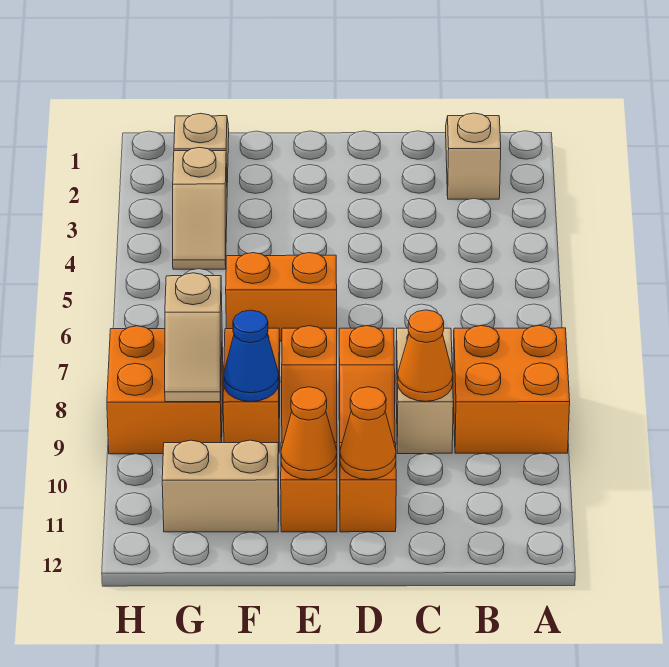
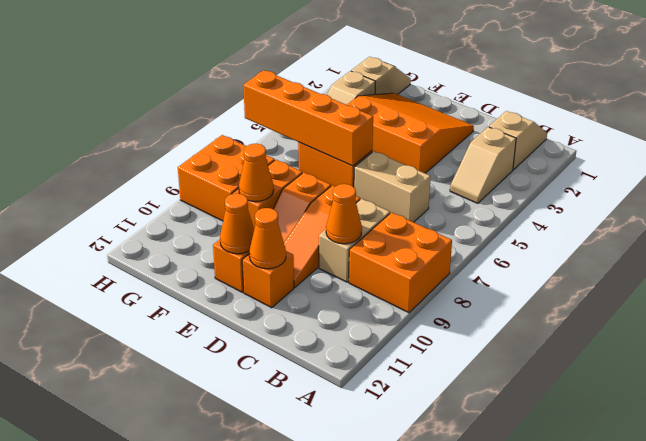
none -> orange slope D2:F4 level 1 top 4
none -> orange brick E6:H6 level 2
blue cone F9 level 2 -> orange cone F9 level 2
tan brick F11:G11 level 1 -> tan brick C6:D6 level 1
tan slope G8:G9 level 2 top 8 -> tan slope B3:B4 level 1 top 3

